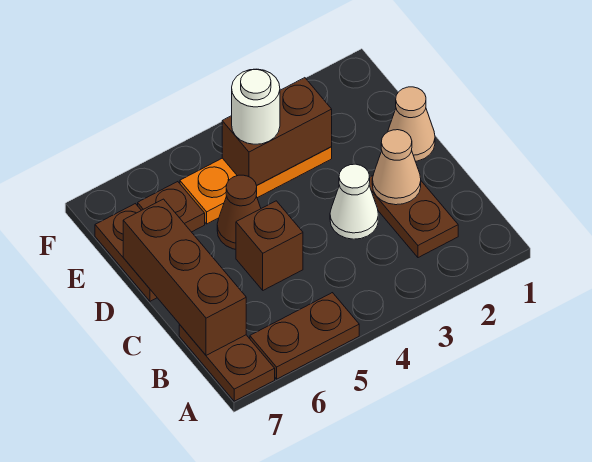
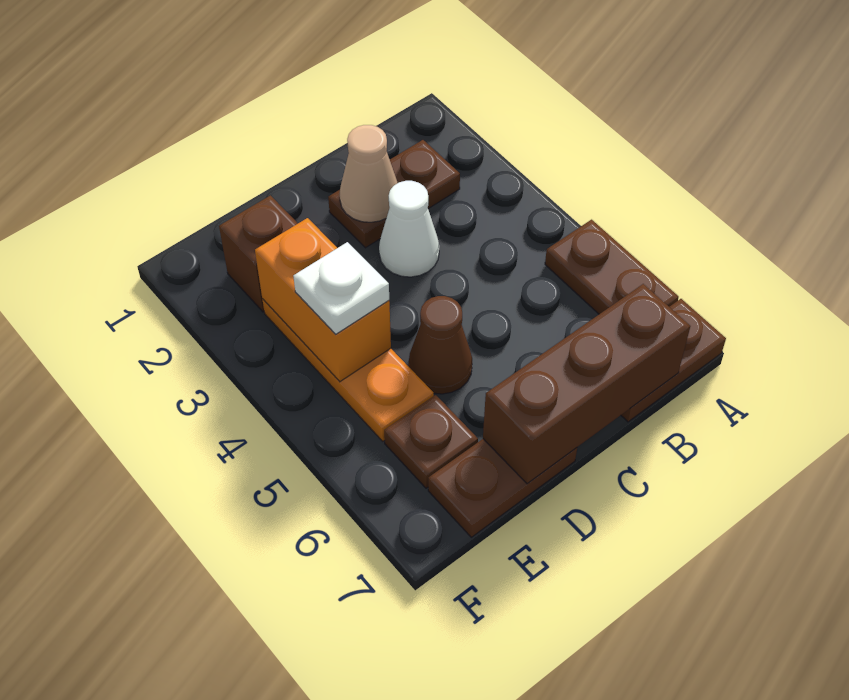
brown brick C5 level 1 -> brown brick E2 level 1
tan cone D1 level 1 -> none
brown brick E3:E4 level 2 -> orange brick E3:E4 level 2
white round brick E4 level 3 -> white plate E4 level 3

